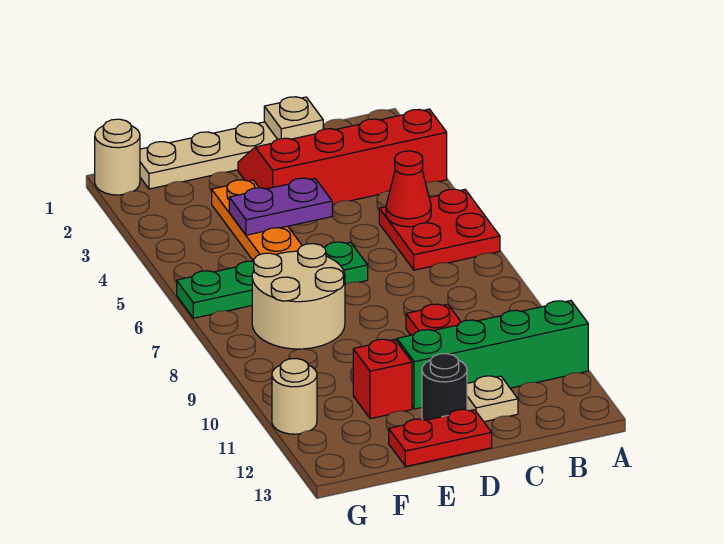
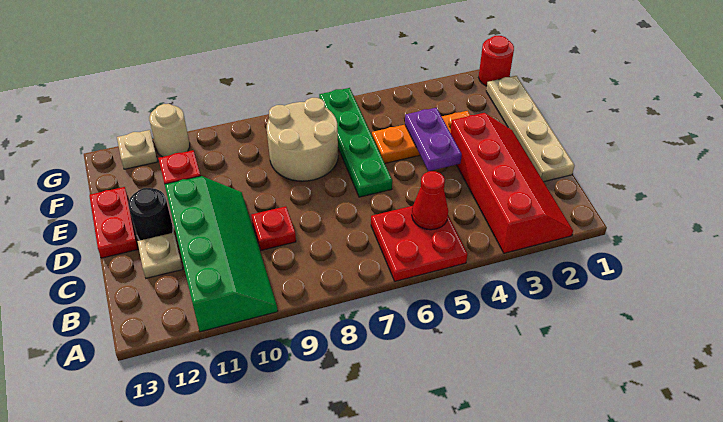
tan plate C1 level 2 -> tan plate G12 level 1
tan round brick G1 level 1 -> red round brick G1 level 1

